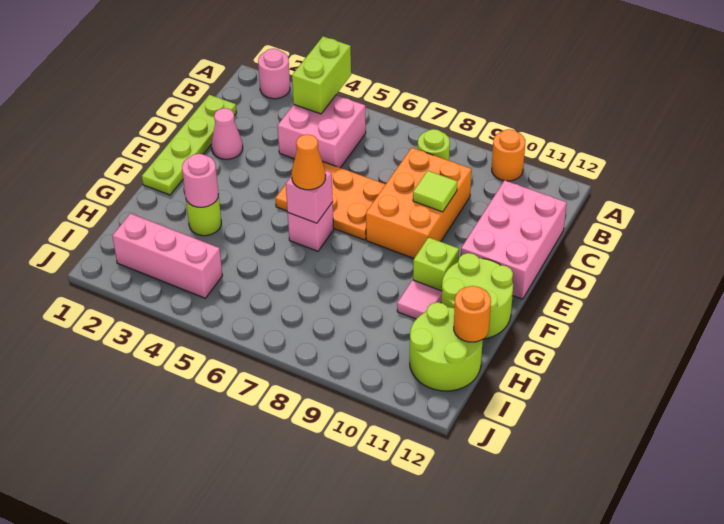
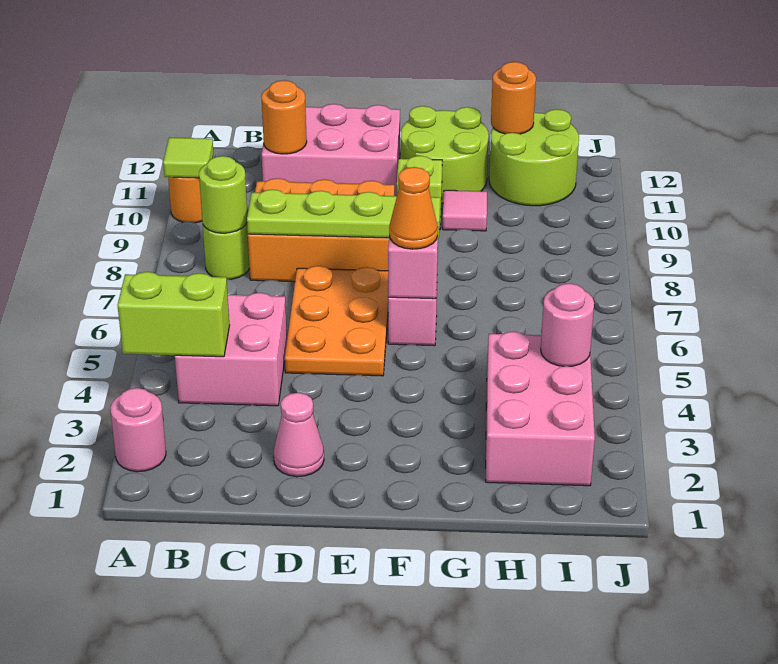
lime plate C1:F1 level 1 -> lime plate C8:F8 level 2
none -> orange round brick C11 level 2
lime tile D9 level 2 -> lime tile A10 level 2
lime round brick G3 level 1 -> lime round brick B8 level 2
pink round brick G3 level 2 -> pink round brick I4 level 2
pink brick I2:I4 level 1 -> pink brick H2:I4 level 1

